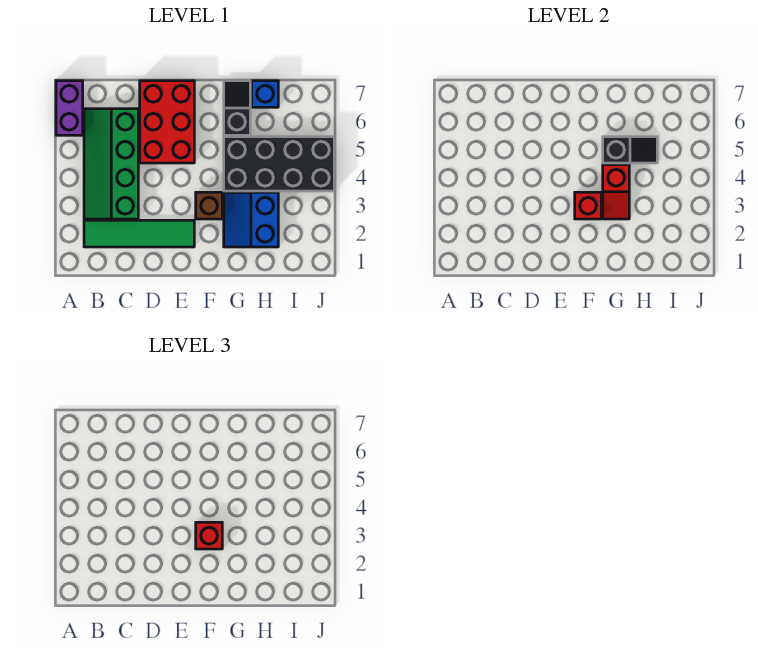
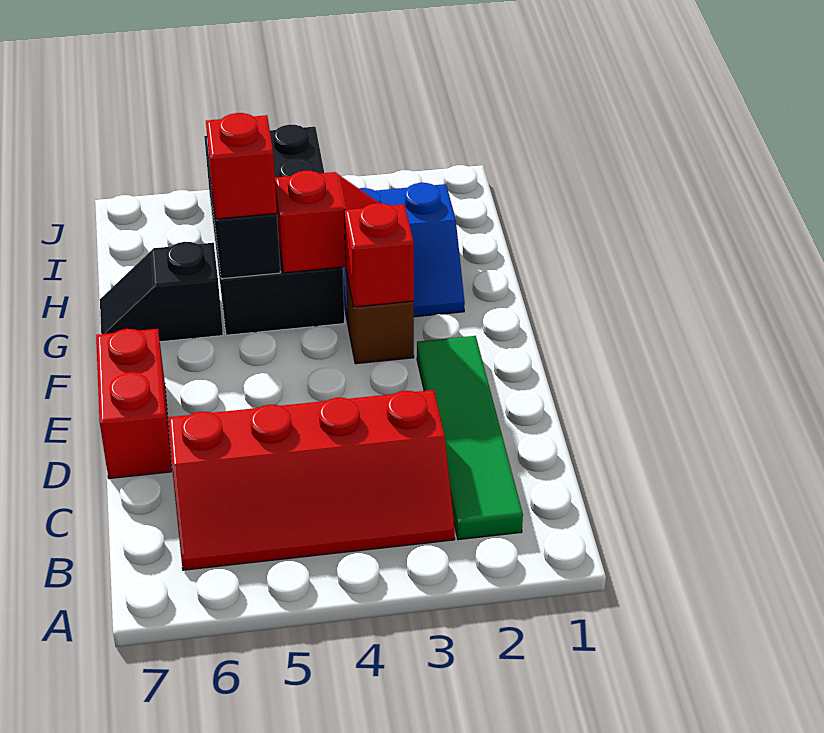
purple brick A6:A7 level 1 -> none
green slope B3:C6 level 1 top C -> red slope B3:C6 level 1 top C
red brick D5:E7 level 1 -> red brick D7:E7 level 1
red brick F3 level 3 -> red brick G5 level 3
blue brick H7 level 1 -> none

